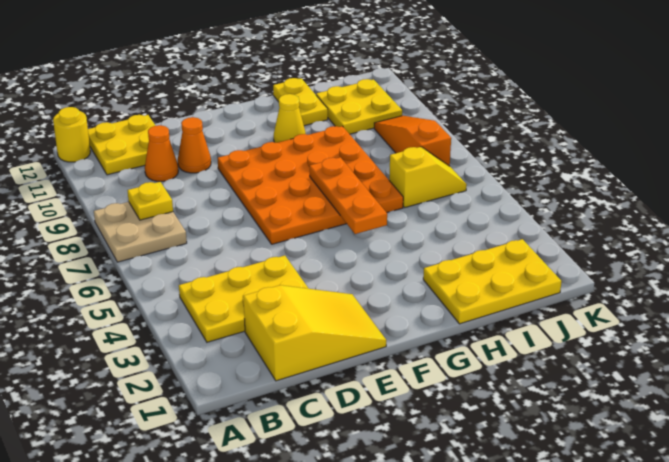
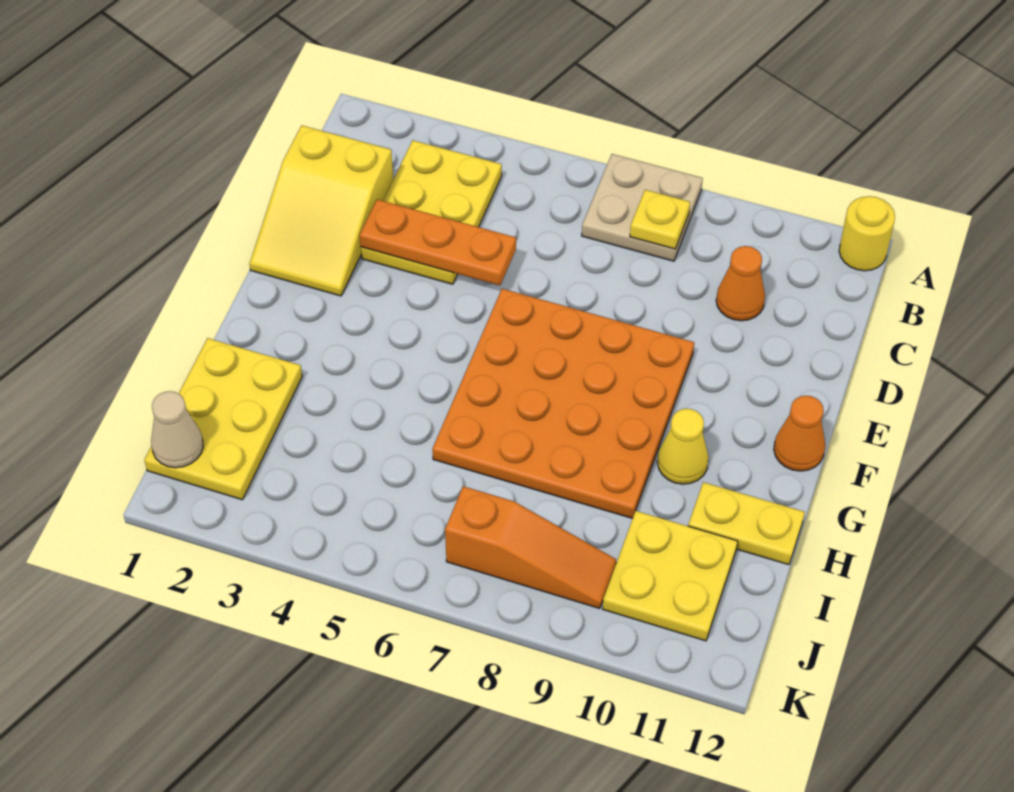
yellow plate B11:C12 level 1 -> none
orange cone D10 level 1 -> orange cone F12 level 1
orange plate G5:G7 level 2 -> orange plate D3:D5 level 2
yellow slope I6:J6 level 1 top I -> none
none -> tan cone J1 level 2

